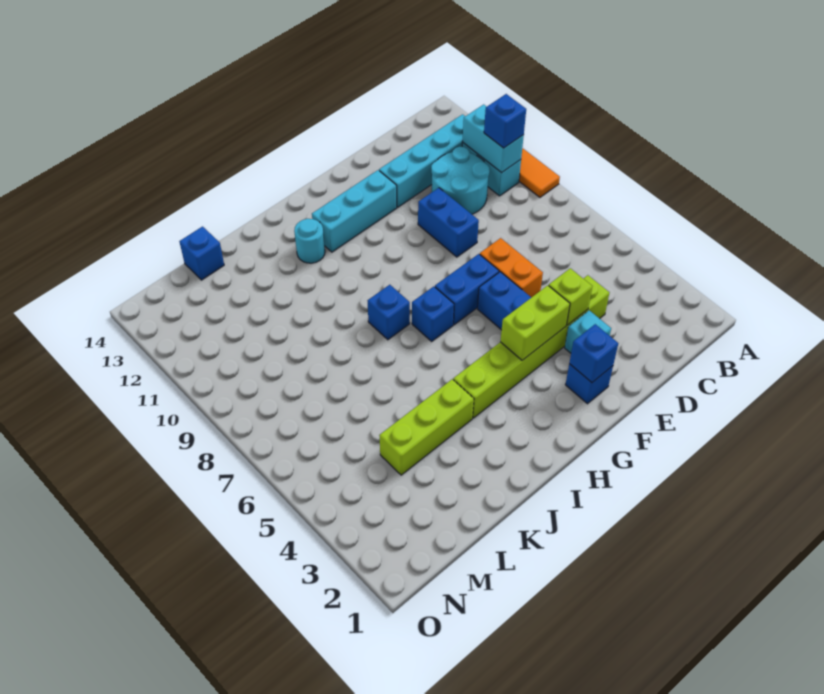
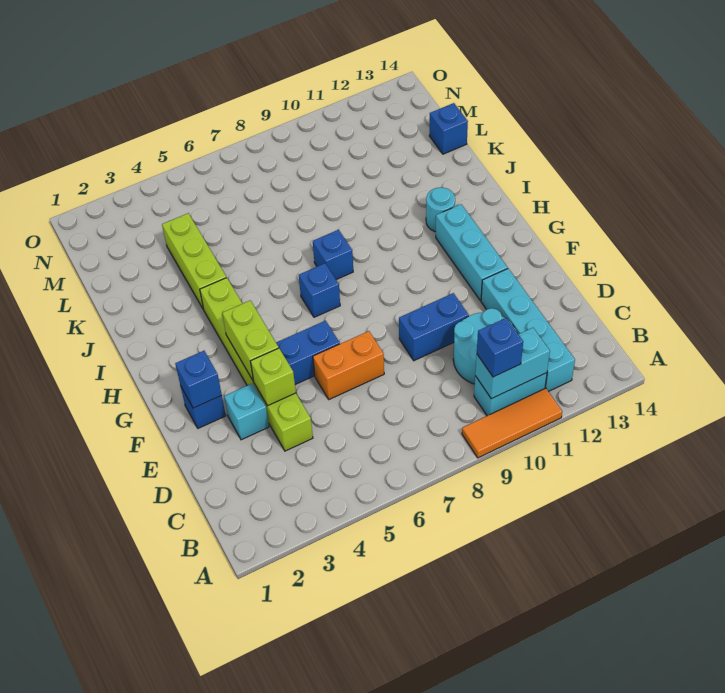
blue brick F7:G7 level 1 -> none

